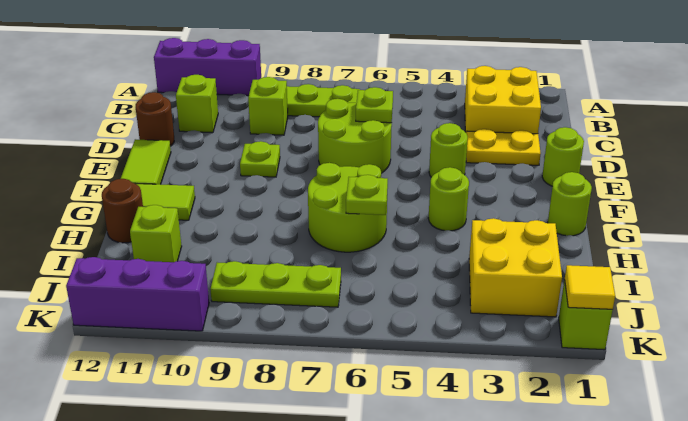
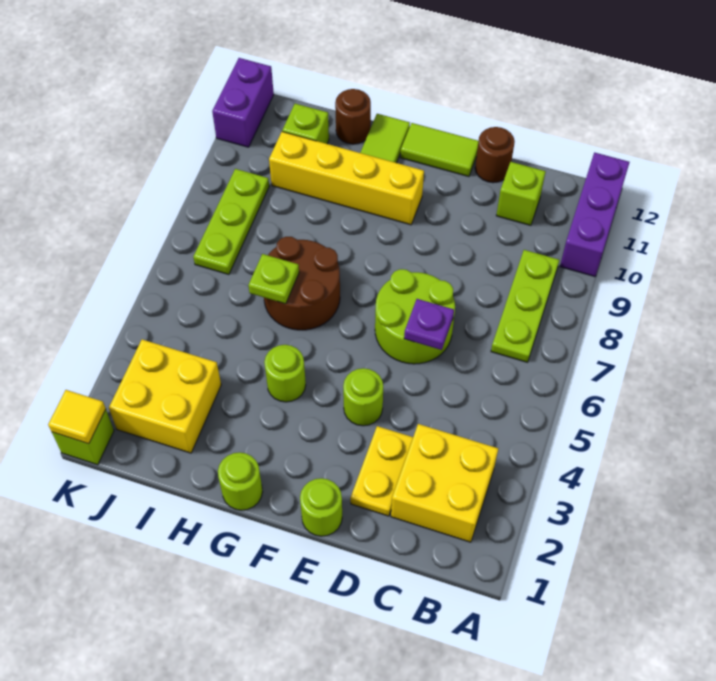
lime brick C9 level 1 -> none
lime plate D6 level 2 -> purple plate D6 level 2
lime plate E9 level 1 -> none
none -> yellow brick F10:I10 level 1
lime round brick G6:H7 level 1 -> brown round brick G6:H7 level 1
purple brick K10:K12 level 1 -> purple brick K11:K12 level 1

